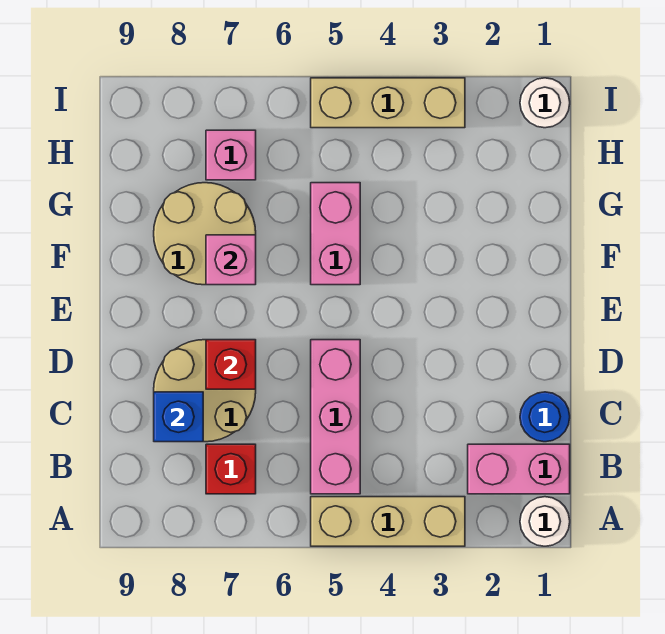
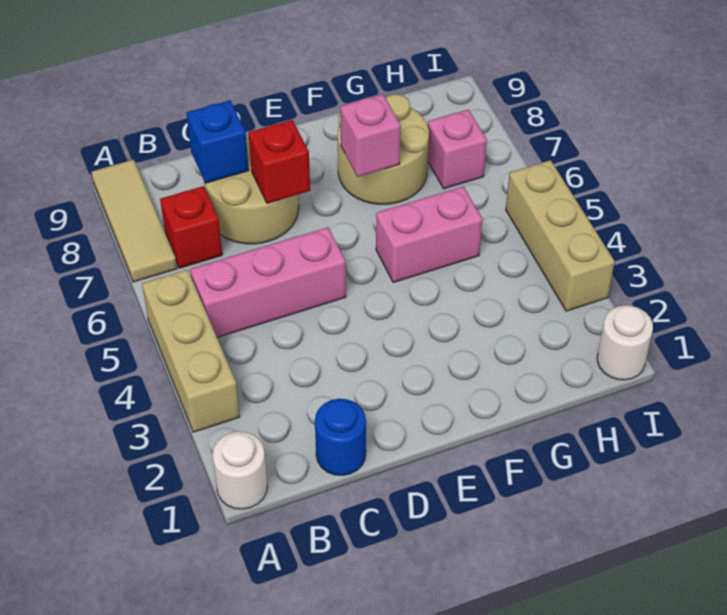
none -> tan tile A7:A9 level 1
pink brick B1:B2 level 1 -> none

